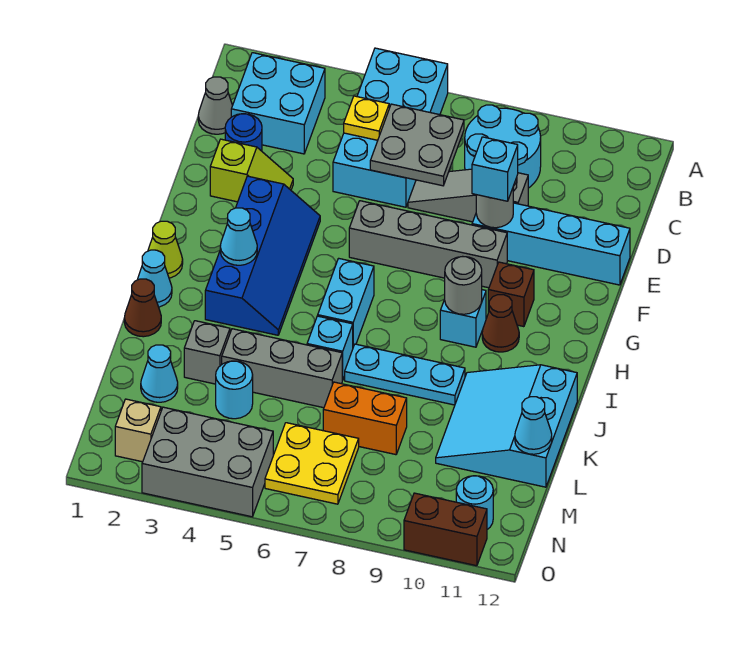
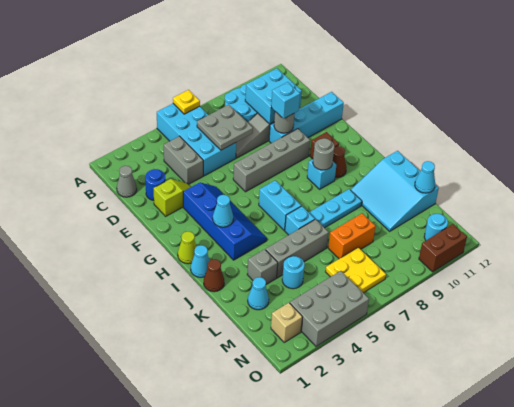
cyan brick B2:C3 level 1 -> cyan brick C9:D10 level 2
none -> grey brick C4:D4 level 1
yellow plate C5 level 2 -> yellow plate A6 level 2

